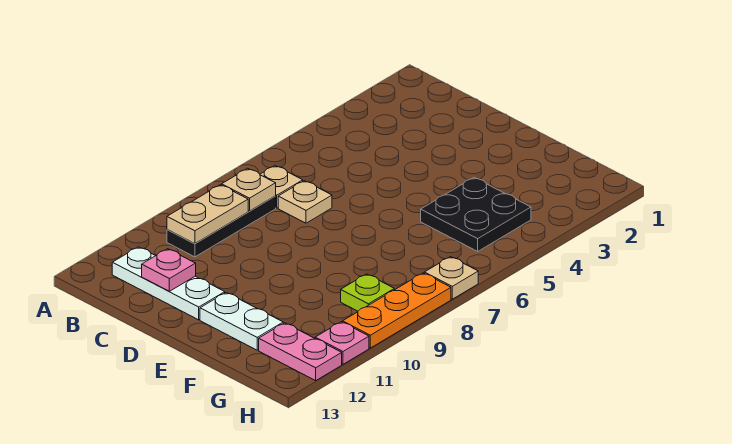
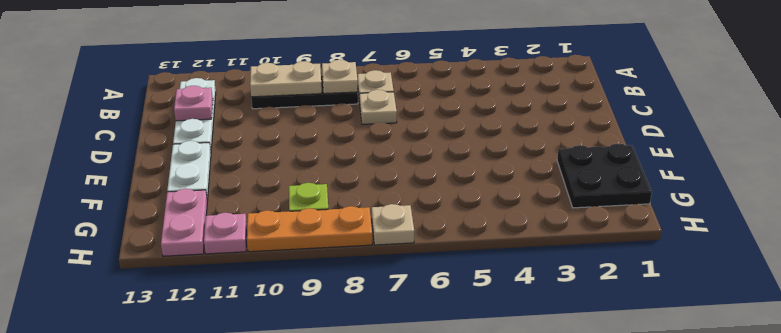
black plate F4:G5 level 1 -> black plate F1:G2 level 1

